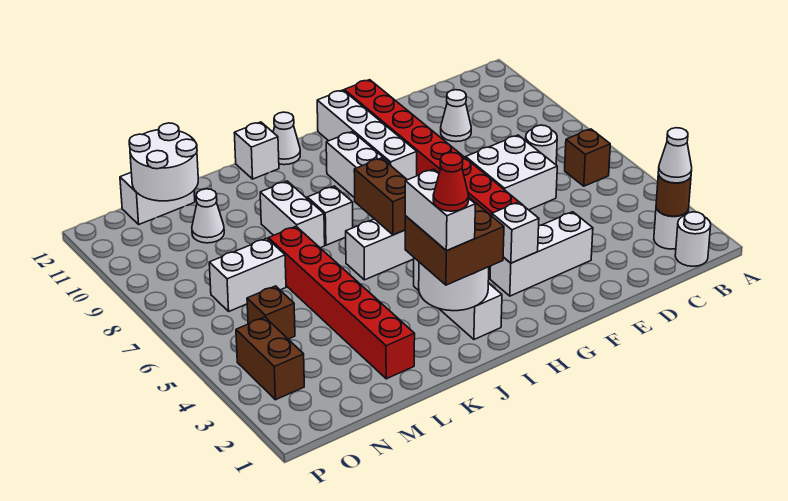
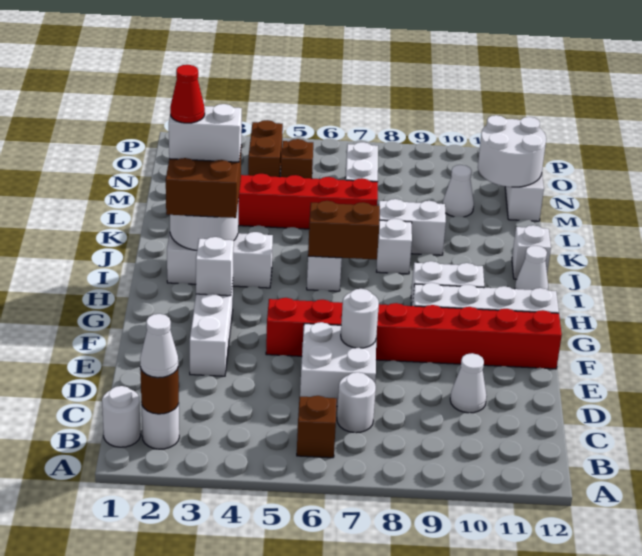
none -> white round brick E7 level 2
brown brick O3:O4 level 1 -> brown brick N4:O4 level 1

